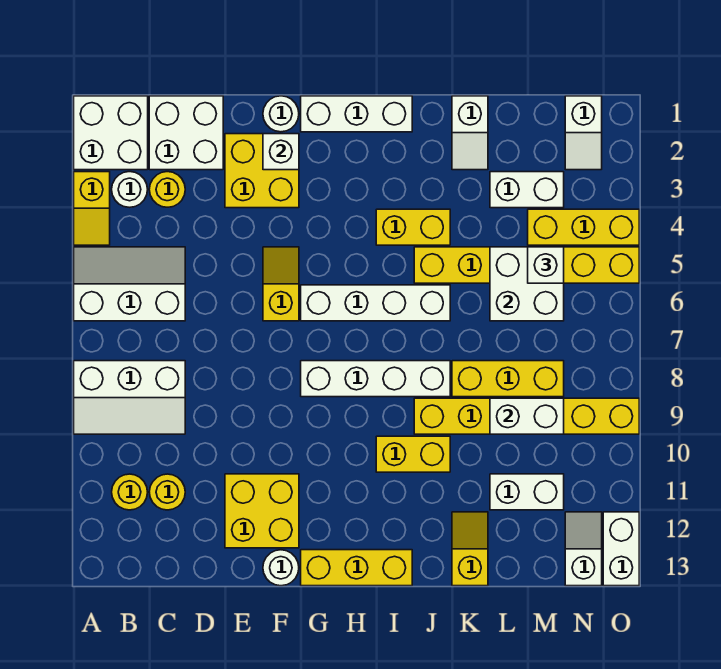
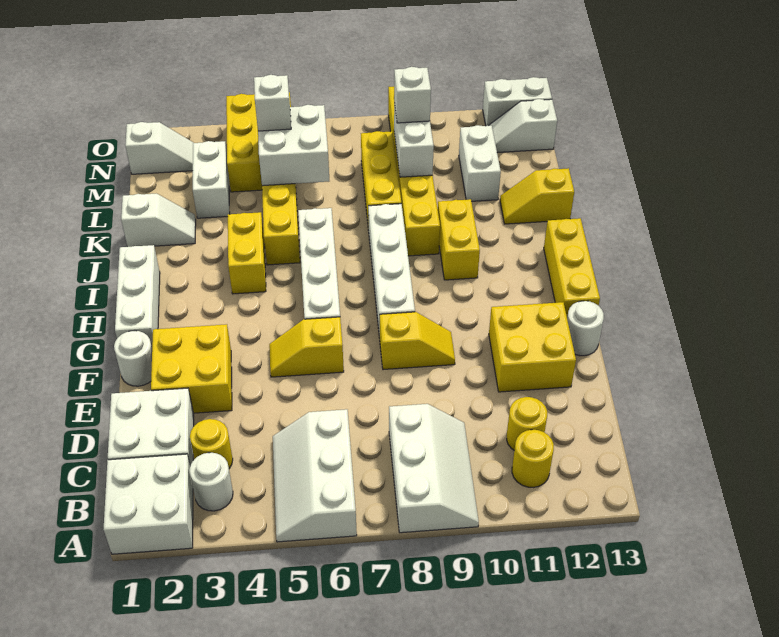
yellow slope A3:A4 level 1 top 3 -> yellow slope F8:F9 level 1 top 8
white brick F2 level 2 -> white brick M9 level 3

